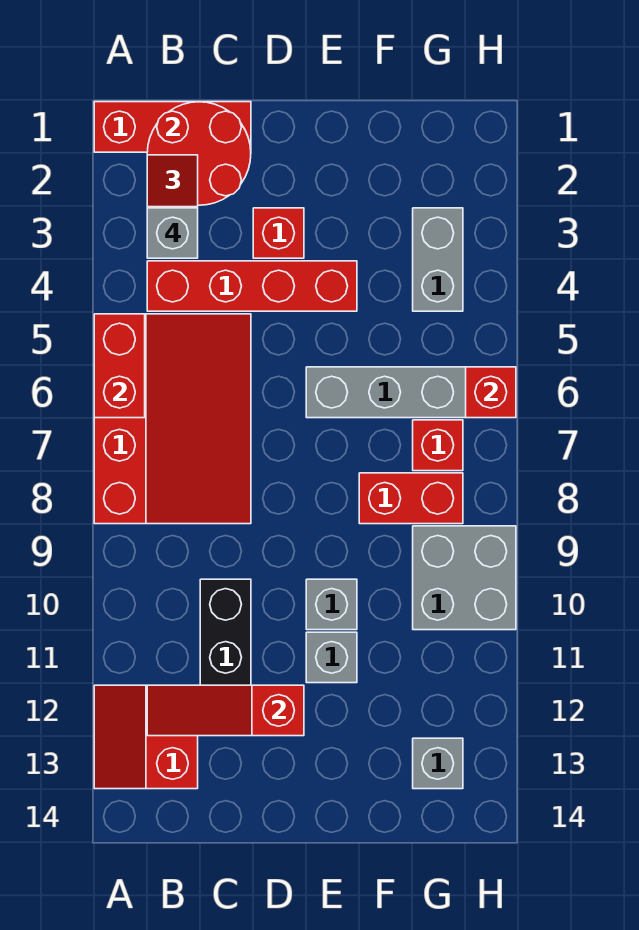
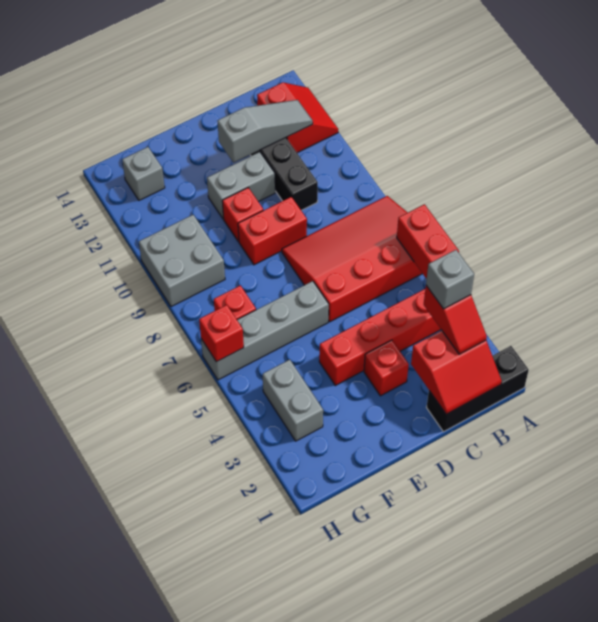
red brick A1:C1 level 1 -> black brick A1:C1 level 1
red slope A5:C8 level 1 top A -> red slope A6:D8 level 1 top 6
red round brick B1:C2 level 2 -> red slope B1:C2 level 2 top 2
red slope B12:D12 level 2 top D -> grey slope B12:D12 level 2 top D
grey brick E10 level 1 -> red brick E10 level 1
grey brick E11 level 1 -> grey brick D11:E11 level 1
red brick F8:G8 level 1 -> red brick D9:E9 level 1

